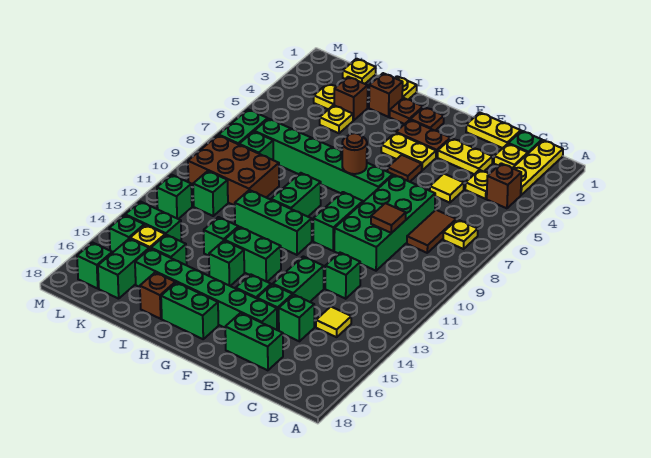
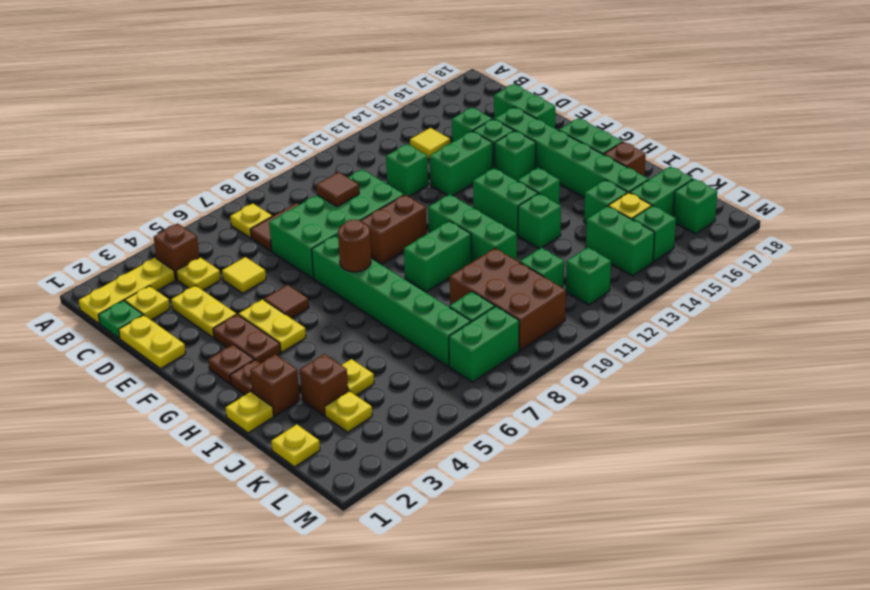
green brick F9:F10 level 1 -> brown brick F9:F10 level 1

